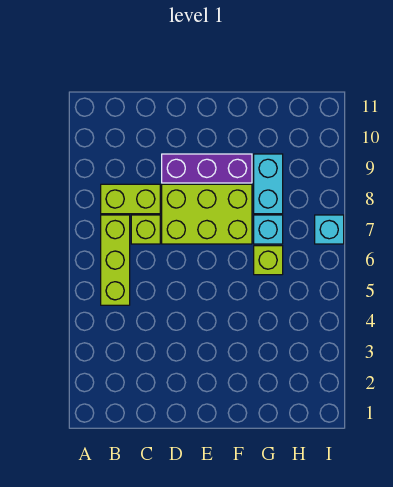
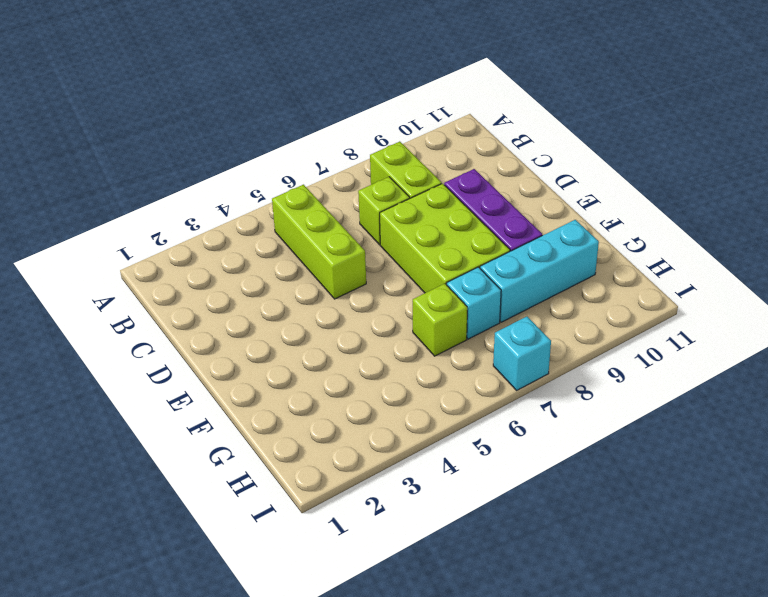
lime brick B5:B7 level 1 -> lime brick B5:D5 level 1
cyan brick G8:G9 level 1 -> cyan brick G8:G10 level 1

